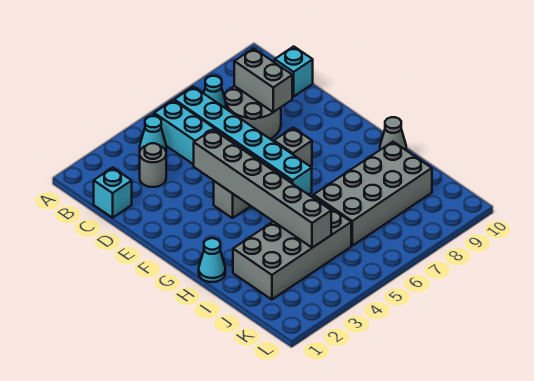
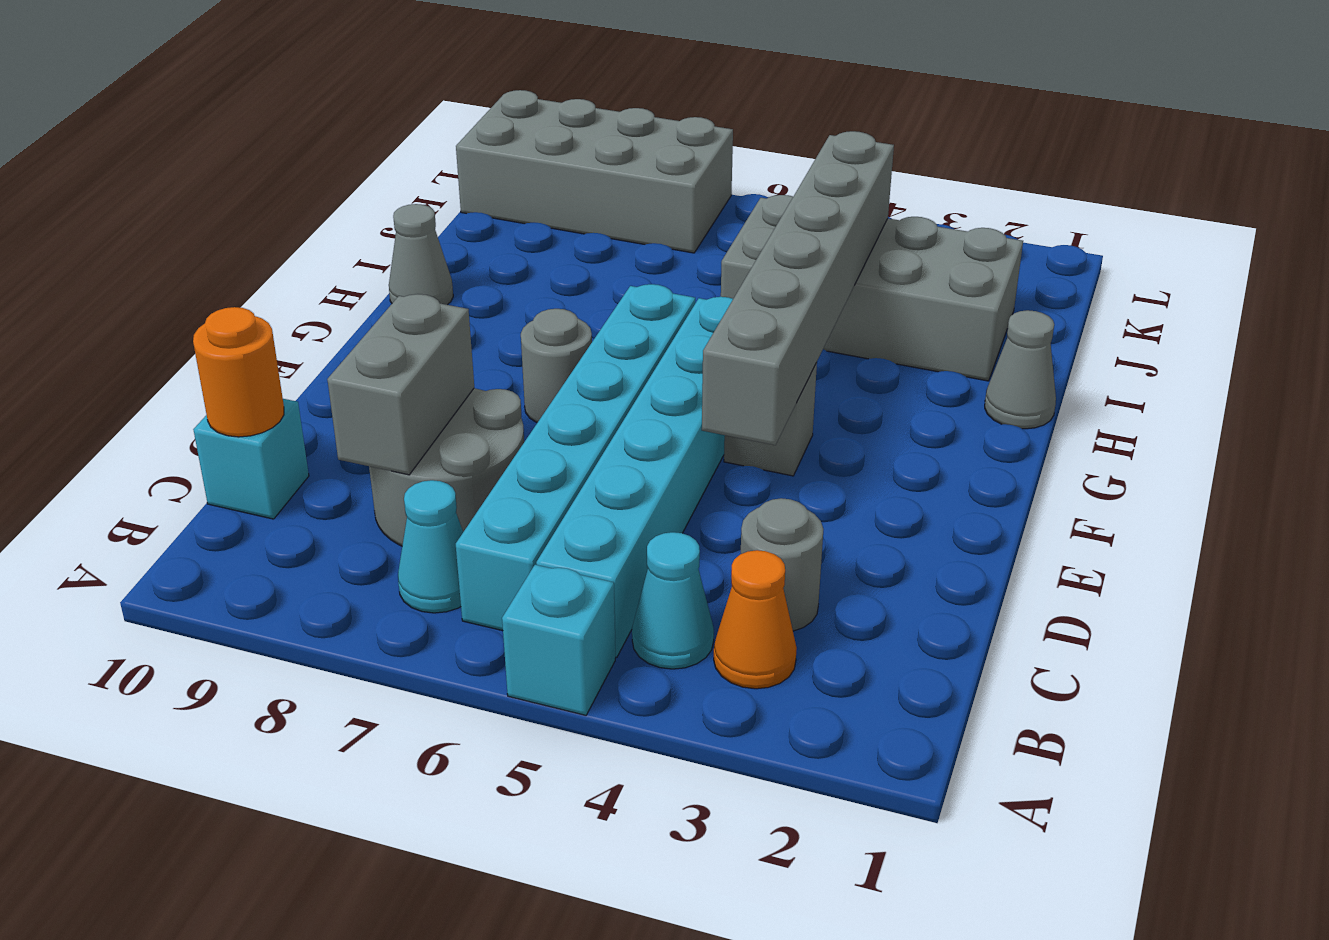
none -> orange cone B3 level 1
cyan brick C1 level 1 -> cyan brick A5 level 1
none -> orange round brick C10 level 2
grey brick F7 level 1 -> grey round brick F7 level 1
cyan cone H1 level 1 -> grey cone H1 level 1
grey brick I6:J9 level 1 -> grey brick K7:L10 level 1

